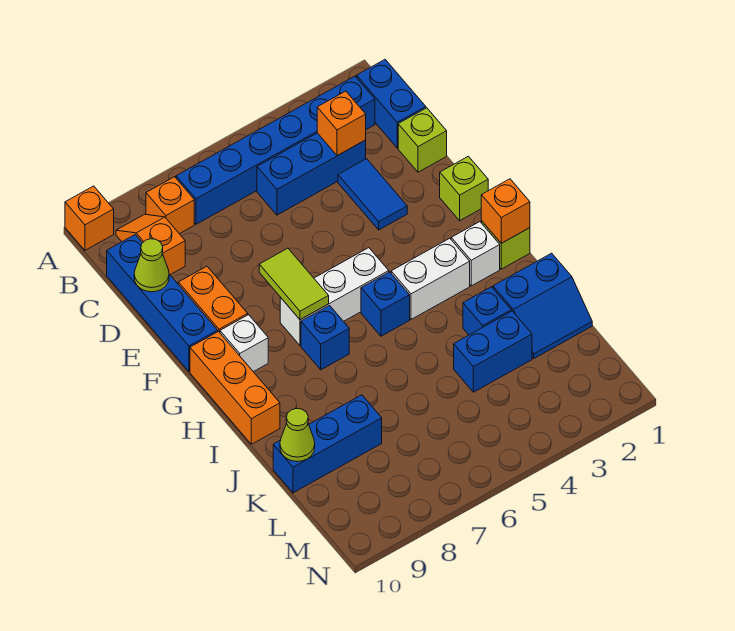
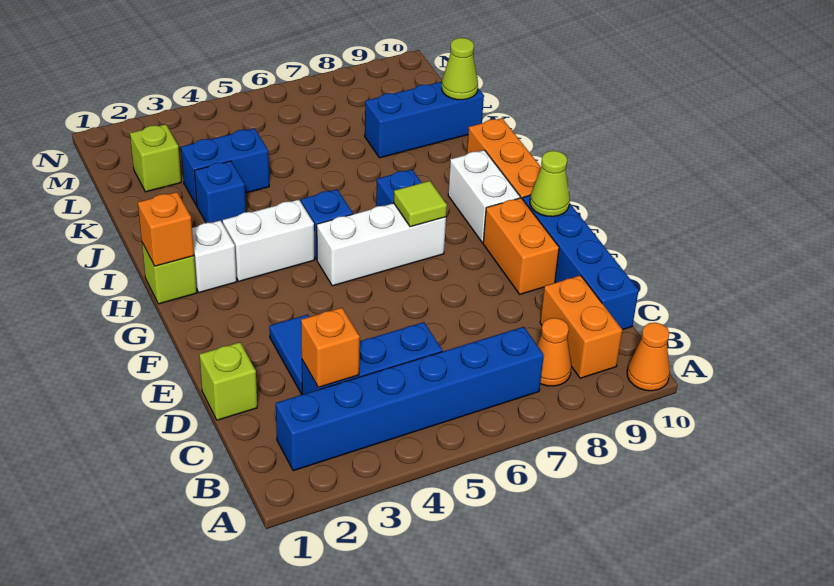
orange brick A10 level 1 -> orange cone A10 level 1
blue brick B1:C1 level 1 -> none
orange brick B8 level 1 -> orange cone B8 level 1
orange slope B9:C9 level 1 top C -> orange brick B9:C9 level 1
lime cone D10 level 2 -> lime cone F10 level 2
lime brick F1 level 1 -> lime brick L2 level 1
lime tile F7:G7 level 2 -> lime tile G7 level 2
white brick G9 level 1 -> white brick G9:H9 level 1
blue slope J1:K2 level 1 top J -> none

